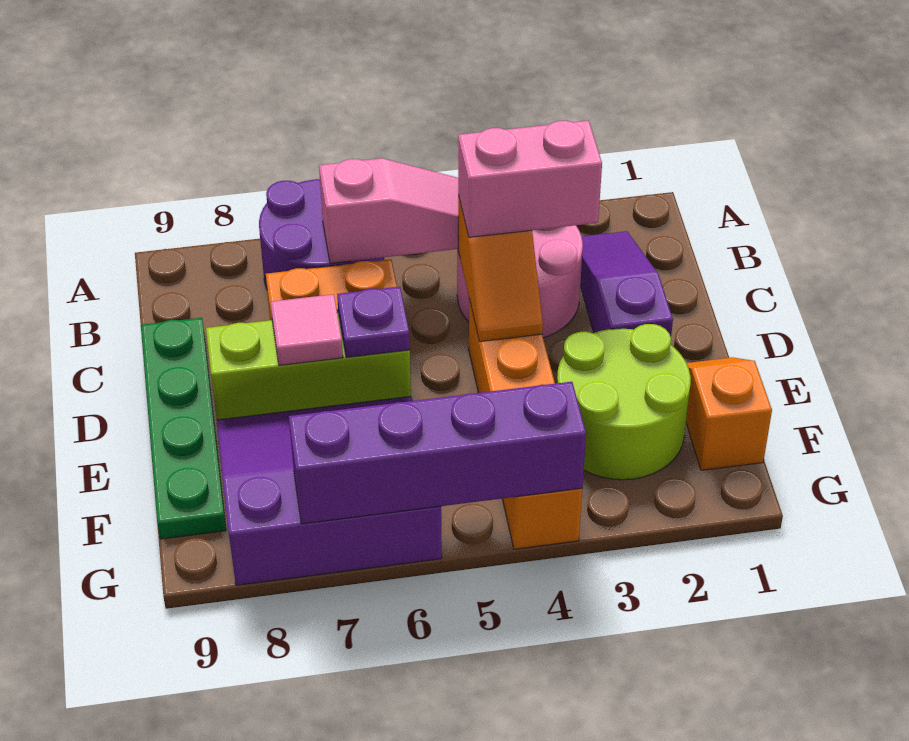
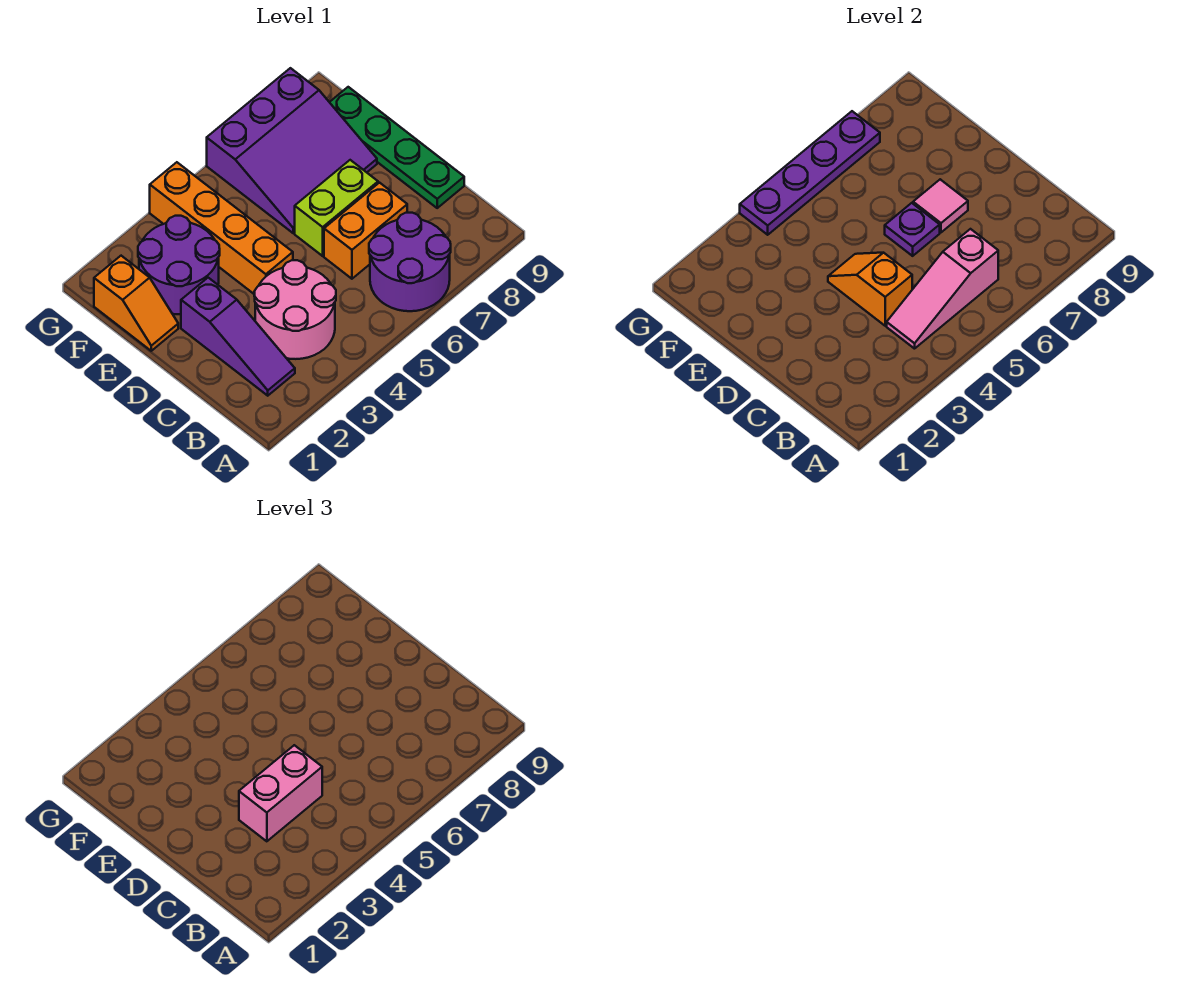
lime brick D6:D8 level 1 -> lime brick D6:D7 level 1
lime round brick E2:F3 level 1 -> purple round brick E2:F3 level 1
purple brick G4:G7 level 2 -> purple plate G4:G7 level 2

